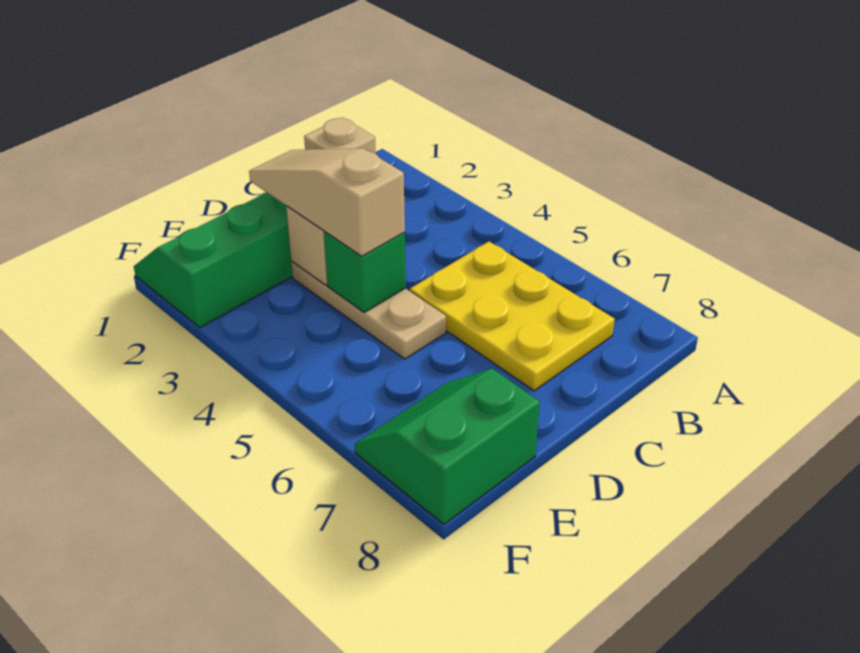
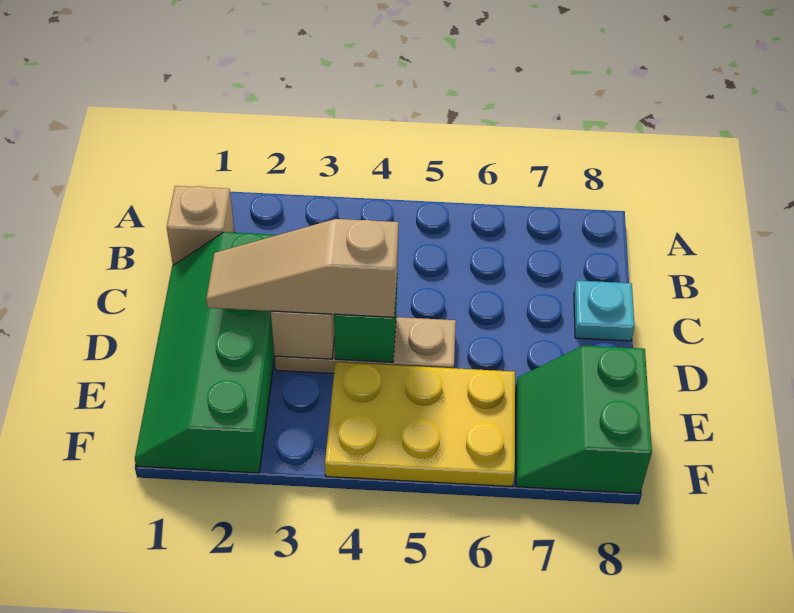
yellow plate B5:C7 level 1 -> yellow plate E4:F6 level 1
none -> cyan plate C8 level 1

